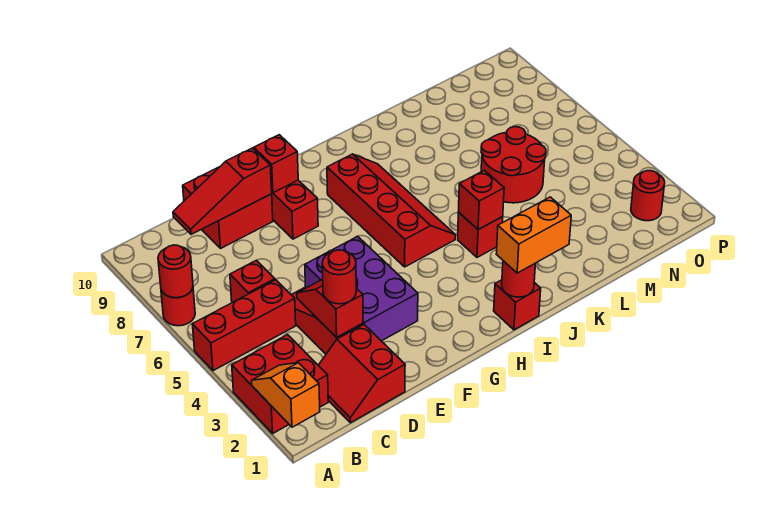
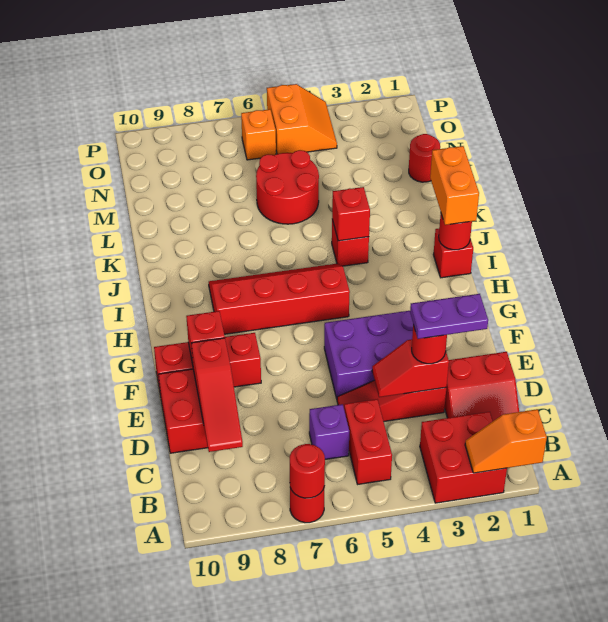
red brick A5:C5 level 1 -> red brick B5:C5 level 1
red brick C6 level 1 -> purple brick C6 level 1
none -> purple plate D2:D3 level 4
red round brick O2 level 1 -> red round brick M1 level 1
none -> orange slope O4:P5 level 1 top 5
none -> orange brick O6 level 1

